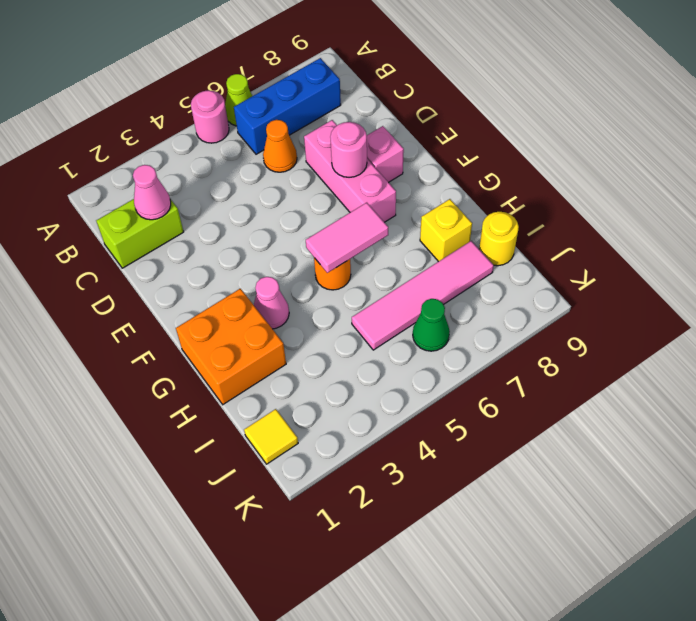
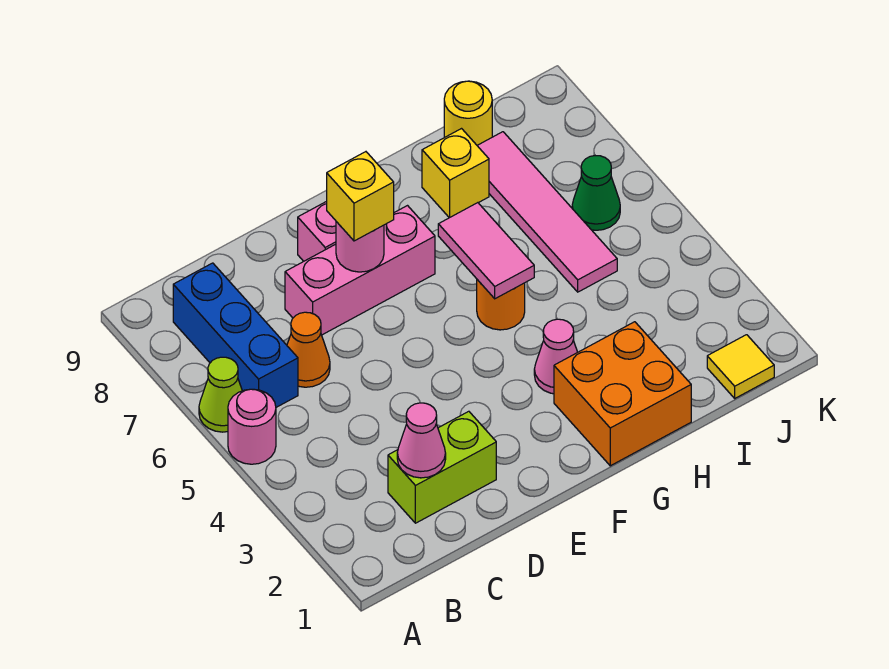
lime brick C1:C2 level 1 -> lime brick C2:D2 level 1
none -> yellow brick E7 level 3

